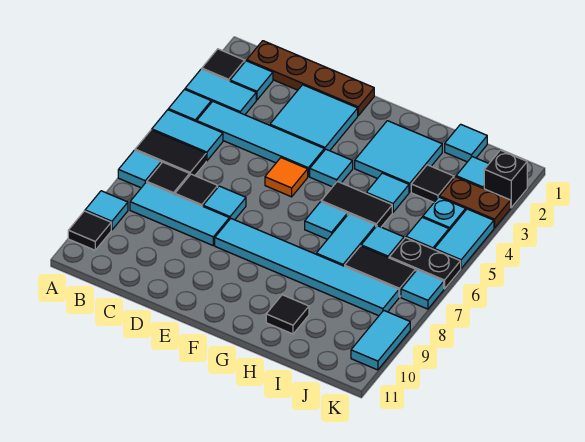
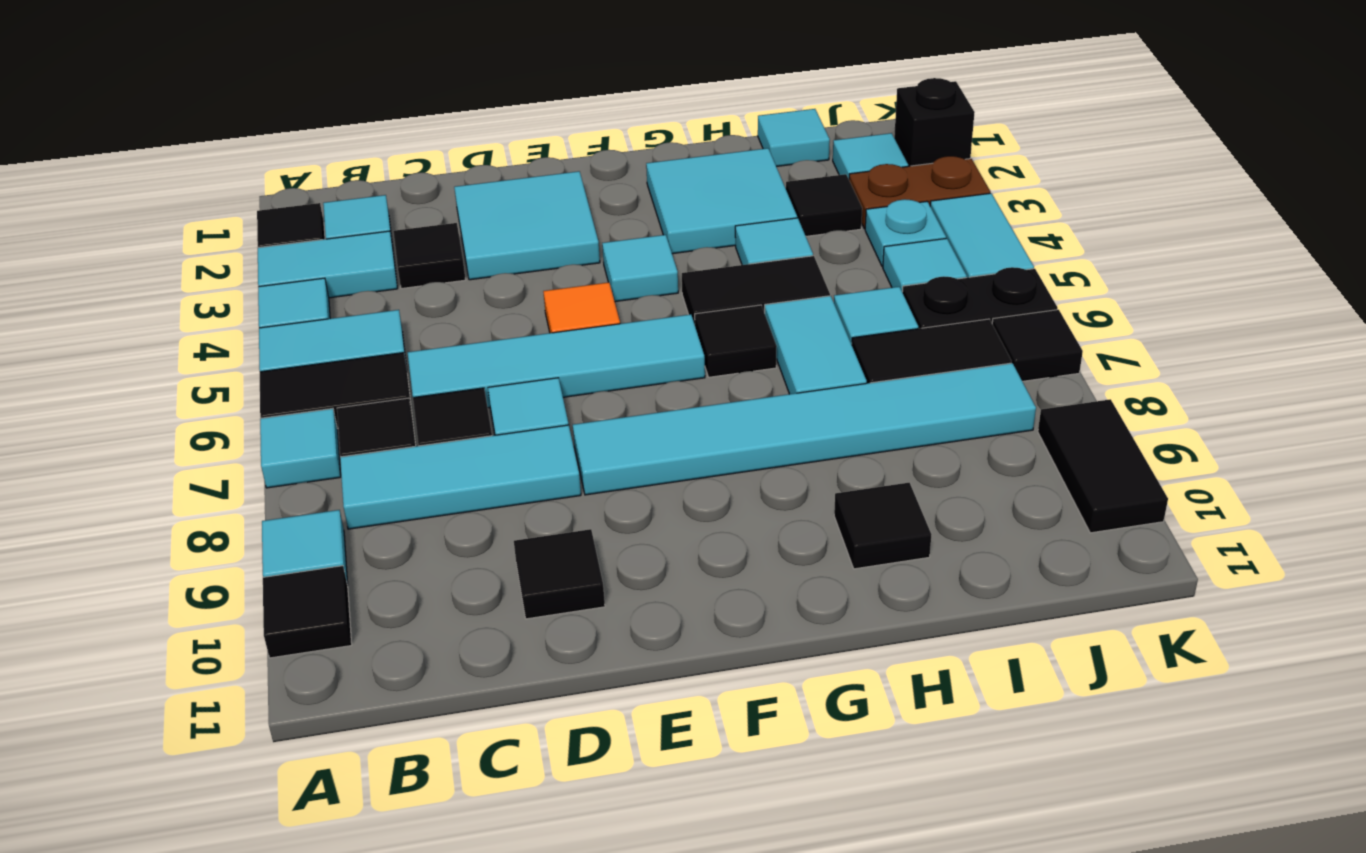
brown plate B1:E1 level 1 -> none
cyan tile B4:E4 level 1 -> cyan tile C6:F6 level 1
none -> black tile C3 level 1
none -> black tile D10 level 1
cyan tile G6 level 1 -> black tile G6 level 1
cyan tile K7 level 1 -> black tile K7 level 1
cyan tile K9:K10 level 1 -> black tile K9:K10 level 1

